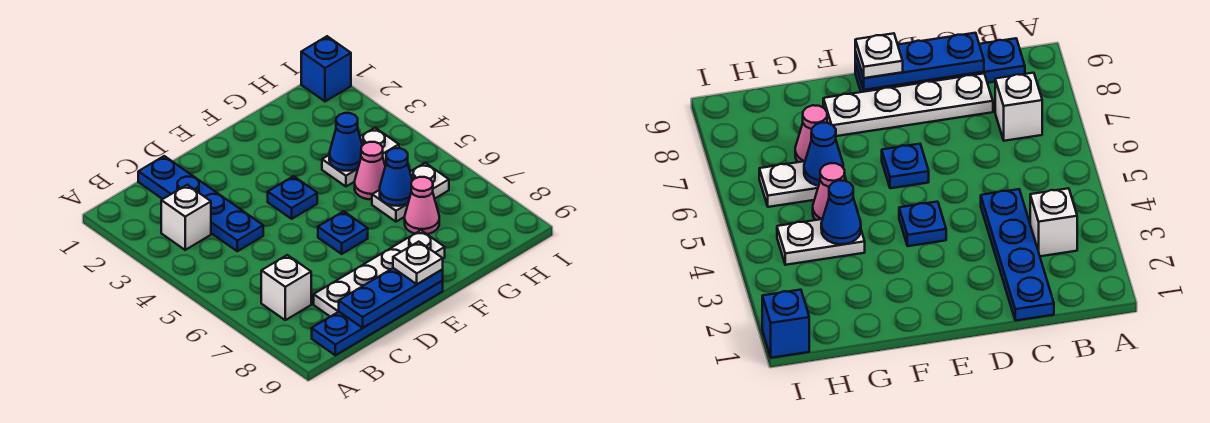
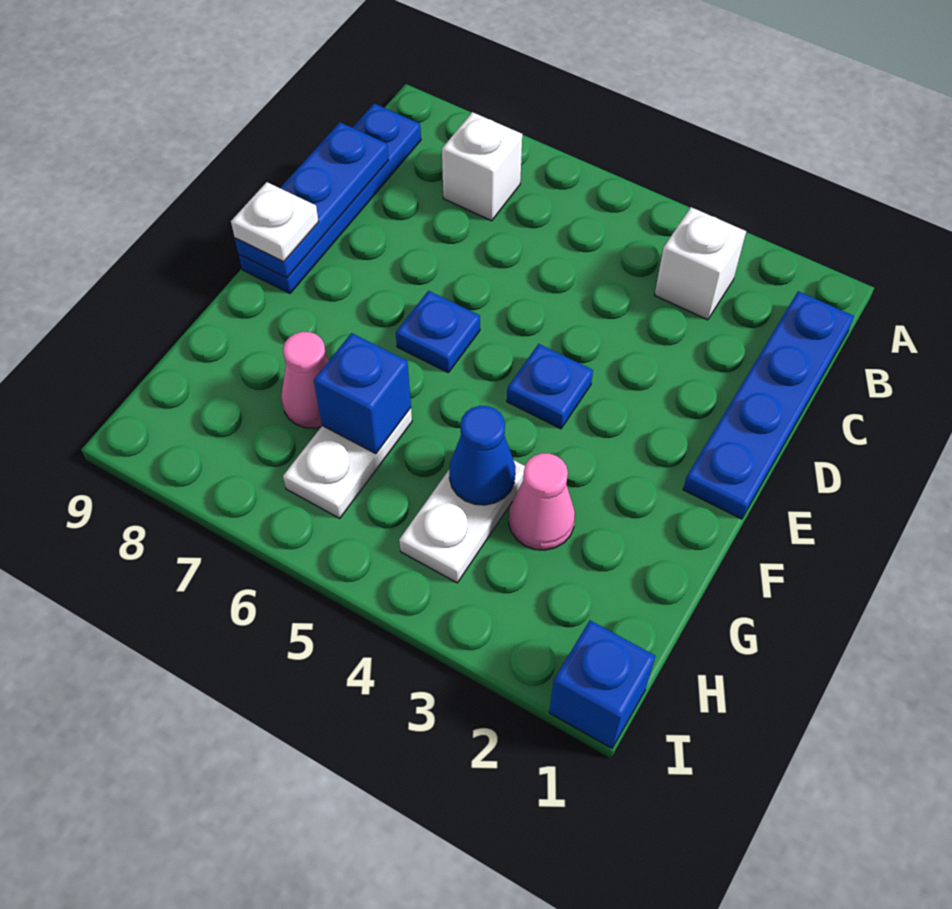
blue plate C1:C4 level 1 -> blue plate B1:E1 level 1
white plate C8:F8 level 1 -> none
pink cone G5 level 1 -> pink cone G3 level 1
blue cone G6 level 2 -> blue brick G6 level 2

